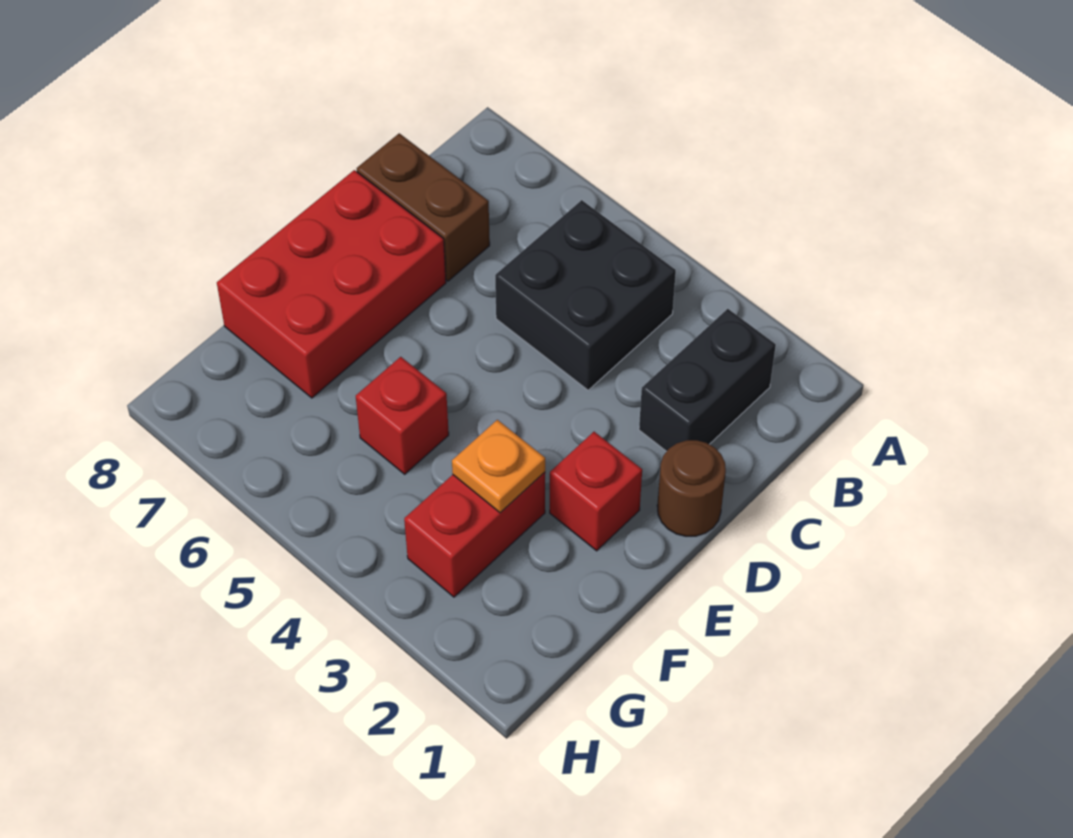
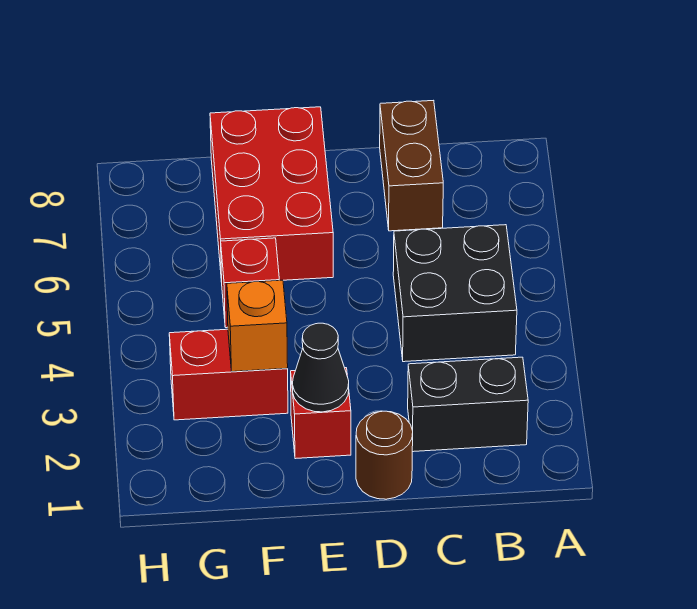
red brick D7:F8 level 1 -> red brick E6:F8 level 1
none -> black cone E2 level 2
orange plate F3 level 2 -> orange brick F3 level 2

